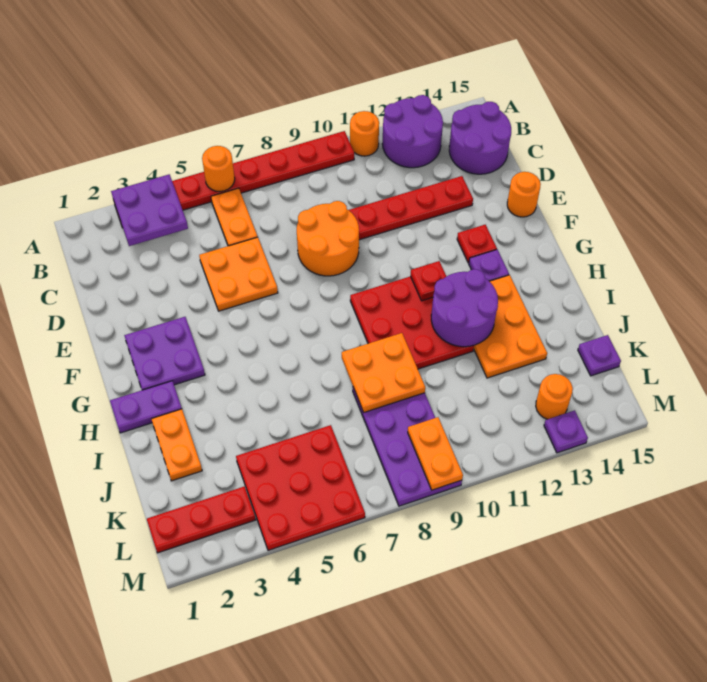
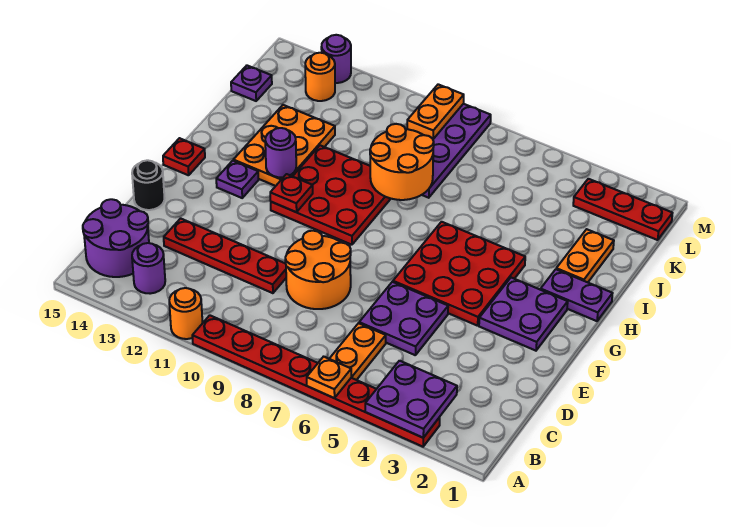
orange round brick A6 level 2 -> orange plate A6 level 2
purple round brick A12:B13 level 1 -> purple round brick B13 level 1
orange plate D5:E6 level 1 -> purple plate D5:E6 level 1
orange round brick E15 level 1 -> black round brick E15 level 1
red plate F13 level 1 -> red plate G15 level 1
purple round brick H11:I12 level 2 -> purple round brick H12 level 2
orange plate I8:J9 level 2 -> orange round brick I8:J9 level 2
red plate K4:M6 level 1 -> red plate F4:H6 level 1
purple plate M13 level 1 -> purple round brick M13 level 1

